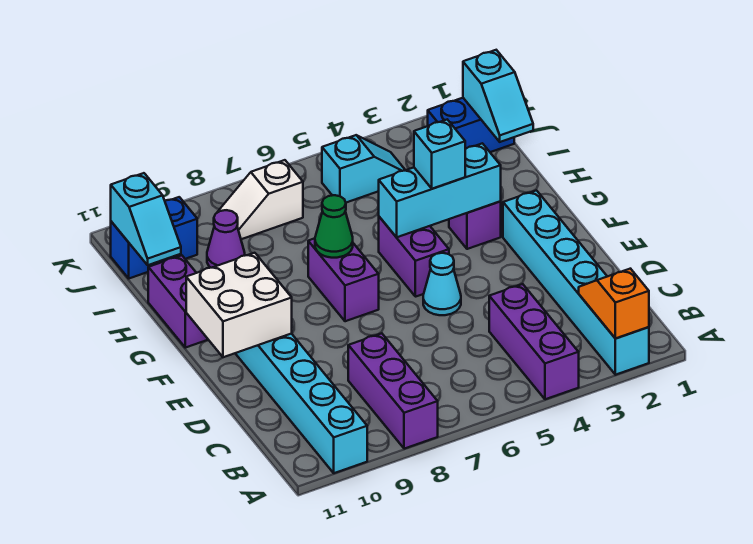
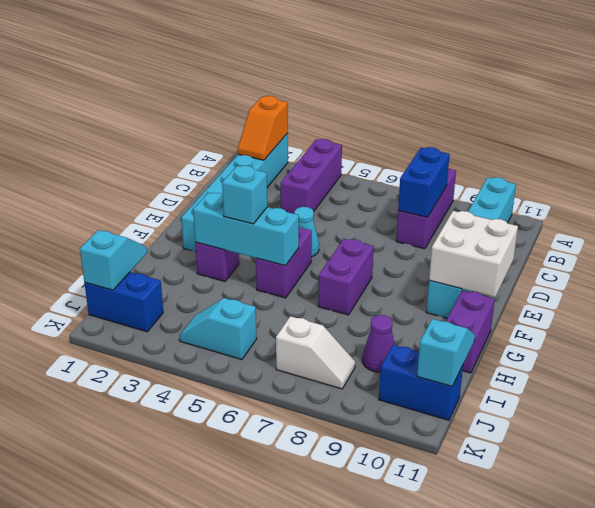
none -> blue brick B8:C8 level 2
green cone G7 level 2 -> none

